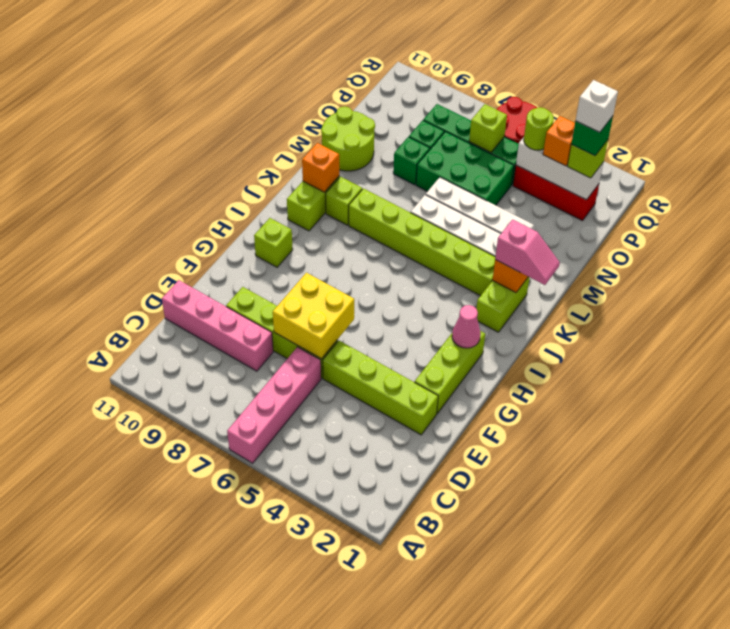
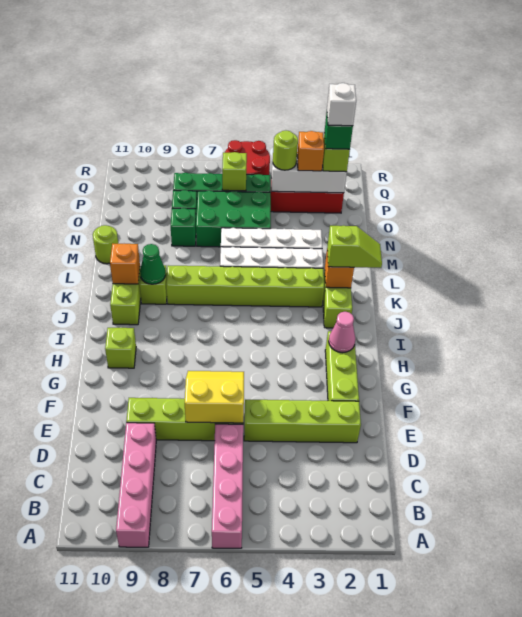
pink brick D8:D11 level 1 -> pink brick A9:D9 level 1
yellow brick E6:F7 level 2 -> yellow slope E6:F7 level 2 top E
pink slope K1:K2 level 3 top 2 -> lime slope K1:K2 level 3 top 2
none -> green cone K9 level 2
lime round brick M10:N11 level 1 -> lime round brick M11 level 1

